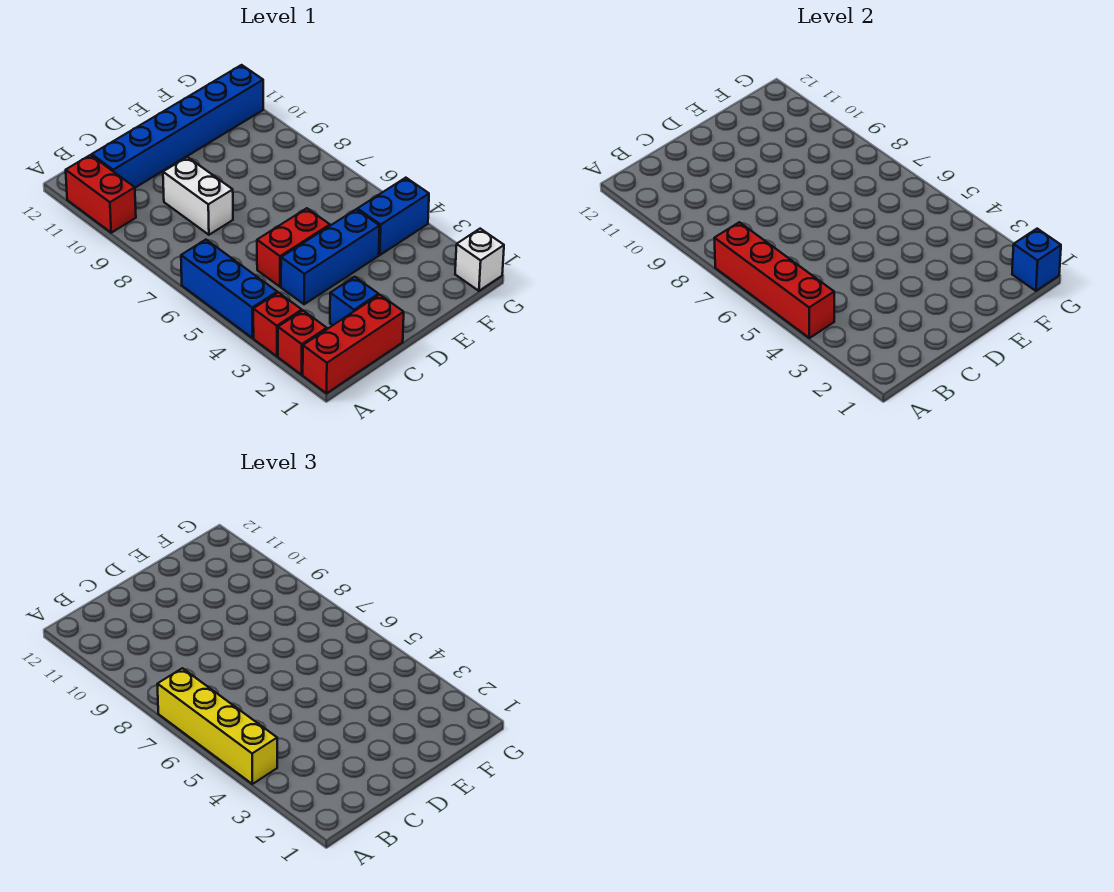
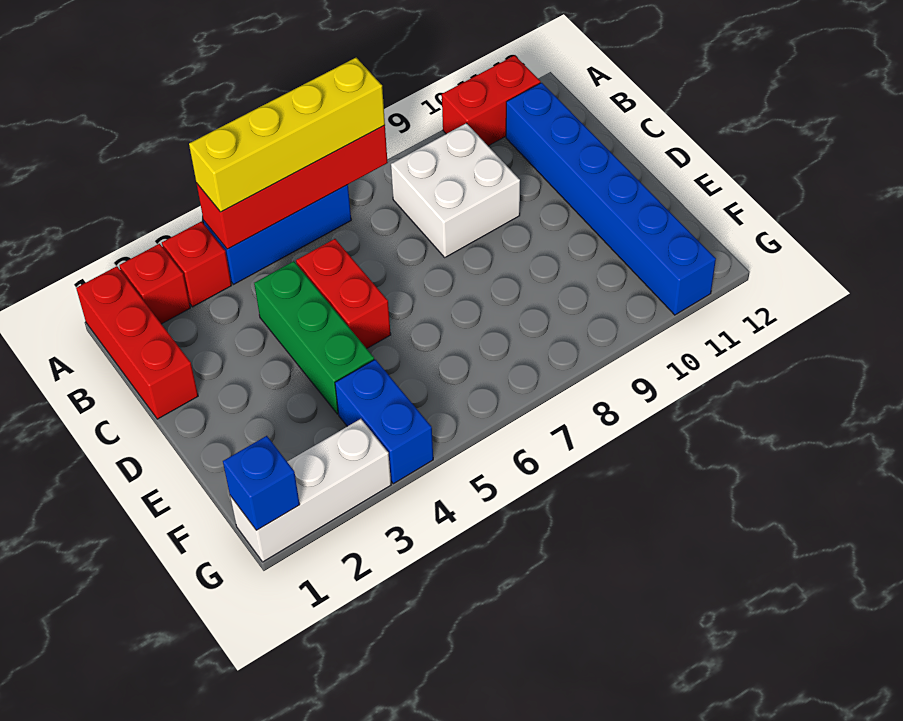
blue brick C2 level 1 -> none
blue brick C4:E4 level 1 -> green brick C4:E4 level 1
white brick C8:C9 level 1 -> white brick B8:C9 level 1
white brick G1 level 1 -> white brick G1:G3 level 1

